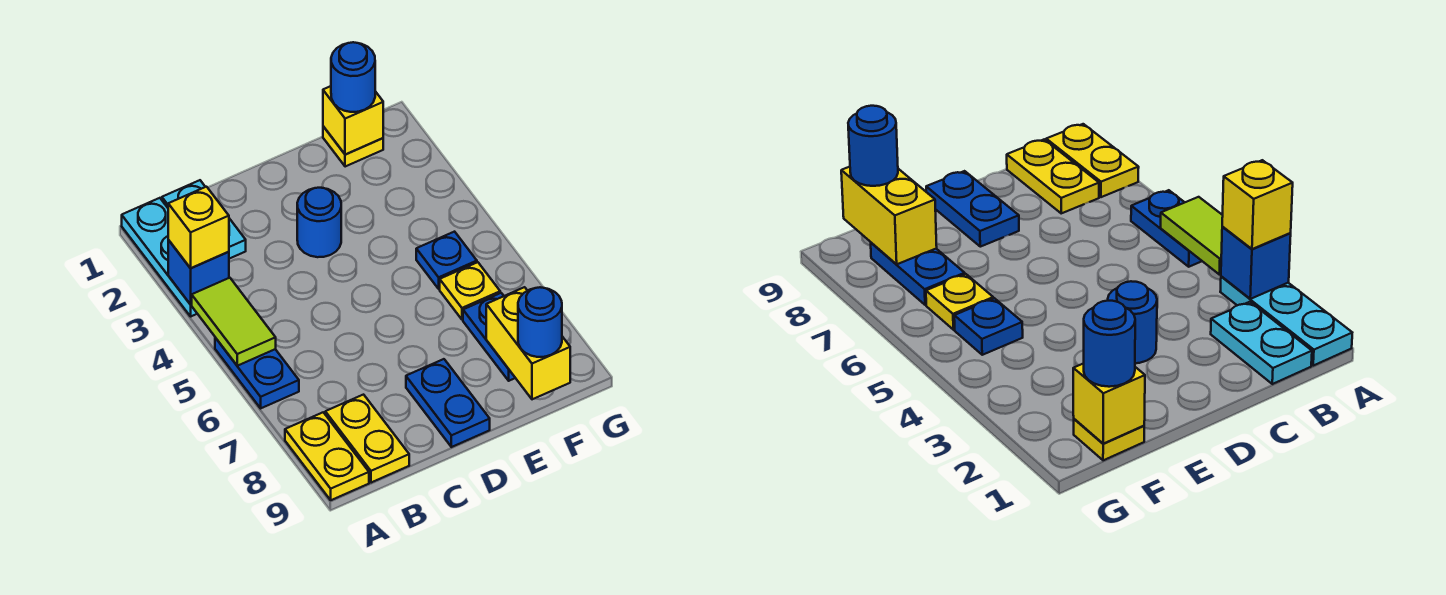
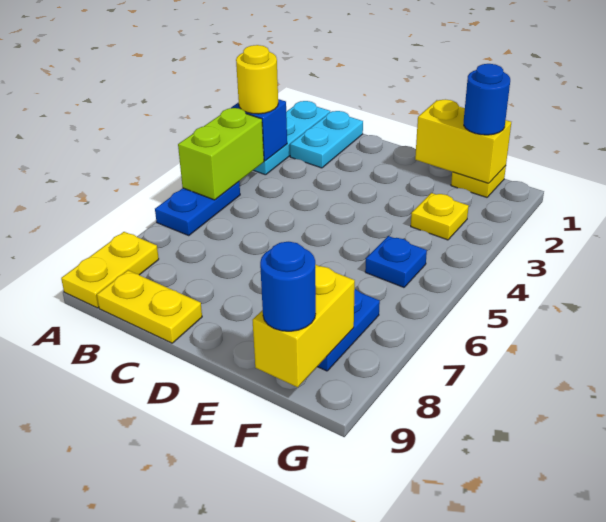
yellow brick A3 level 3 -> yellow round brick A3 level 3
lime tile A4:A5 level 2 -> lime brick A4:A5 level 2
yellow plate B8:B9 level 1 -> yellow plate B9:C9 level 1
blue round brick D3 level 1 -> none
blue plate D8:D9 level 1 -> none
yellow brick F1 level 2 -> yellow brick E1:F1 level 2
yellow plate F6 level 1 -> yellow plate F3 level 1

